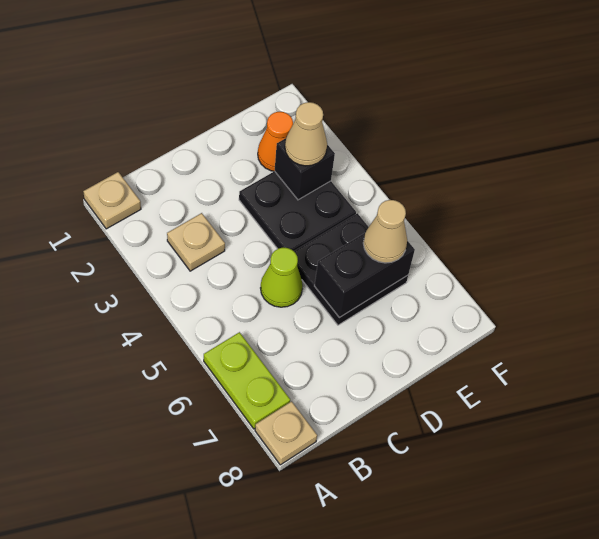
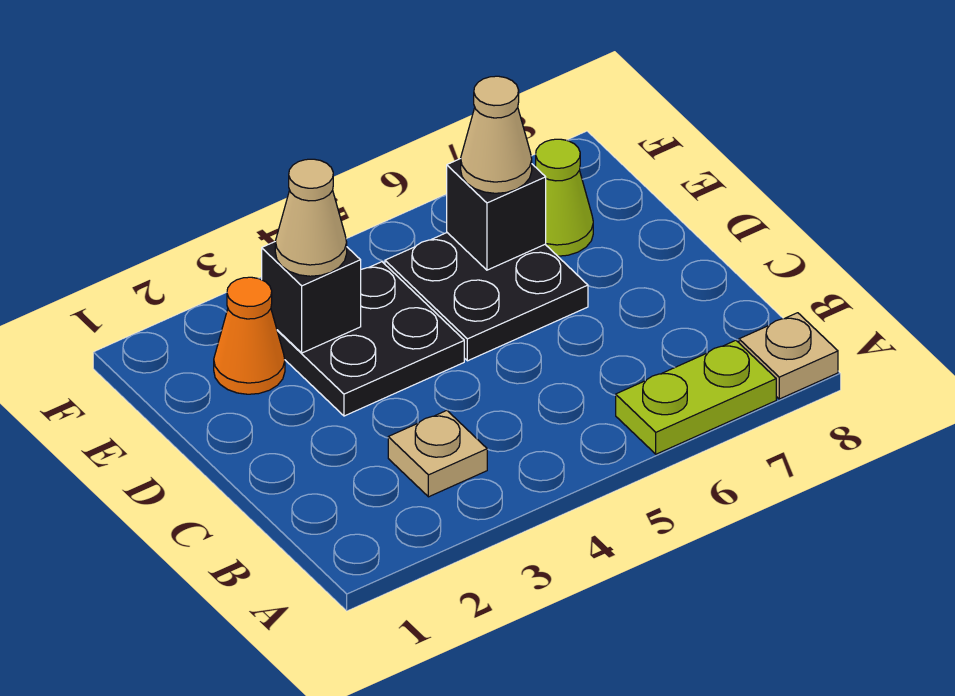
tan plate A1 level 1 -> none
lime cone C5 level 1 -> lime cone E7 level 1
black brick D6:E6 level 2 -> black brick E6 level 2

